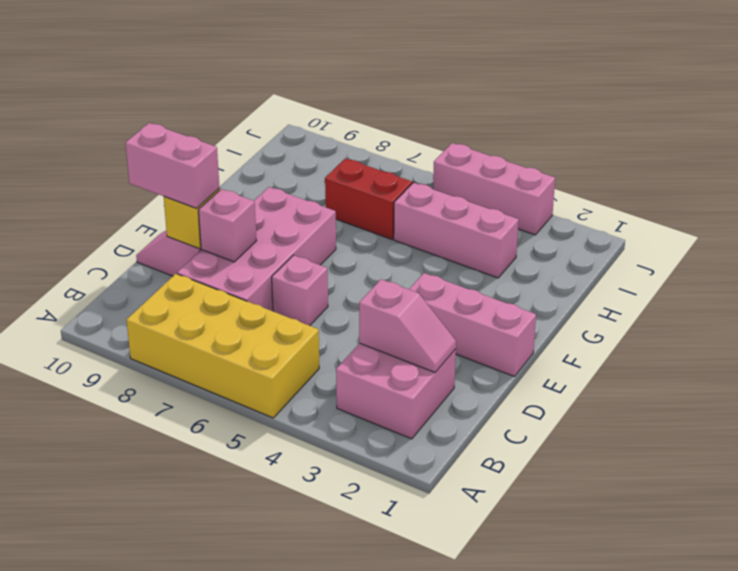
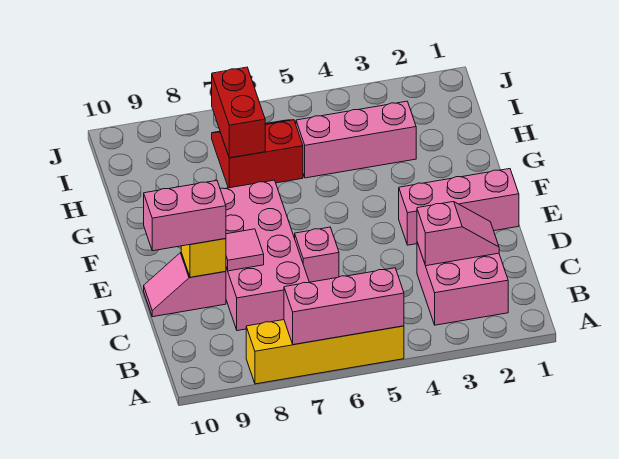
yellow brick A5:B8 level 1 -> yellow brick A5:A8 level 1
pink brick D8 level 2 -> pink tile D8 level 2
none -> red brick H7:I7 level 2
pink brick J3:J5 level 1 -> pink brick A5:A7 level 2

